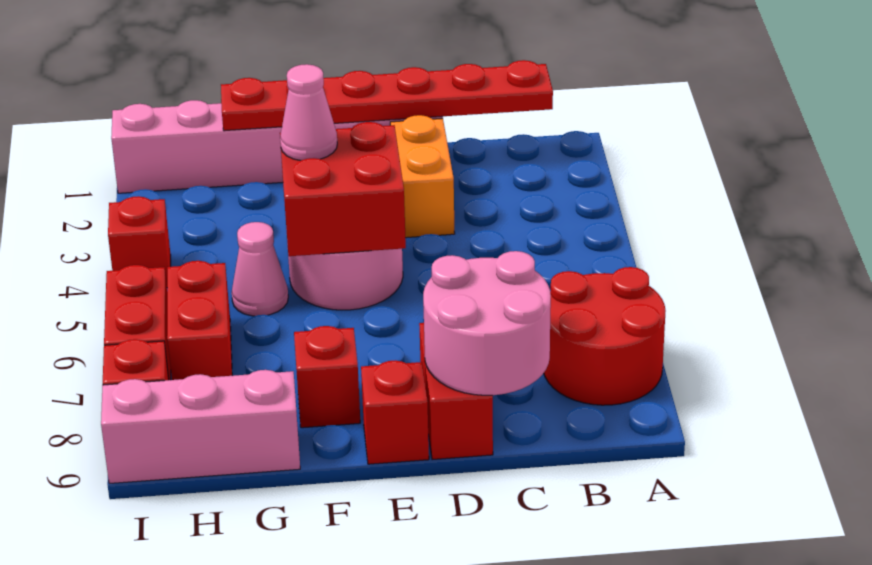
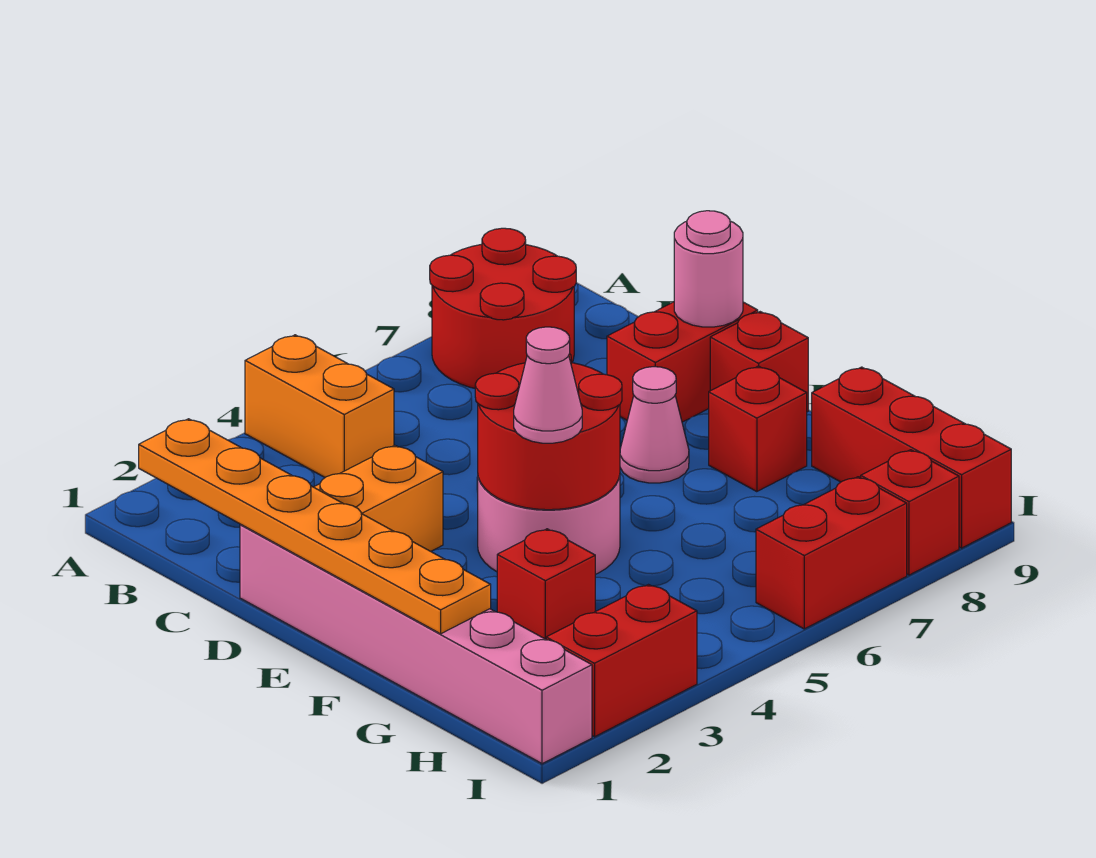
none -> orange brick A4:B4 level 1
red plate B1:G1 level 2 -> orange plate B1:G1 level 2
pink round brick C8:D9 level 2 -> pink round brick D9 level 2
red brick E4:F5 level 2 -> red round brick E4:F5 level 2
pink cone G5 level 1 -> pink cone E7 level 1
pink brick G9:I9 level 1 -> red brick G9:I9 level 1
red brick H6:H7 level 1 -> red brick I2:I3 level 1
red brick I4 level 1 -> red brick G3 level 1

